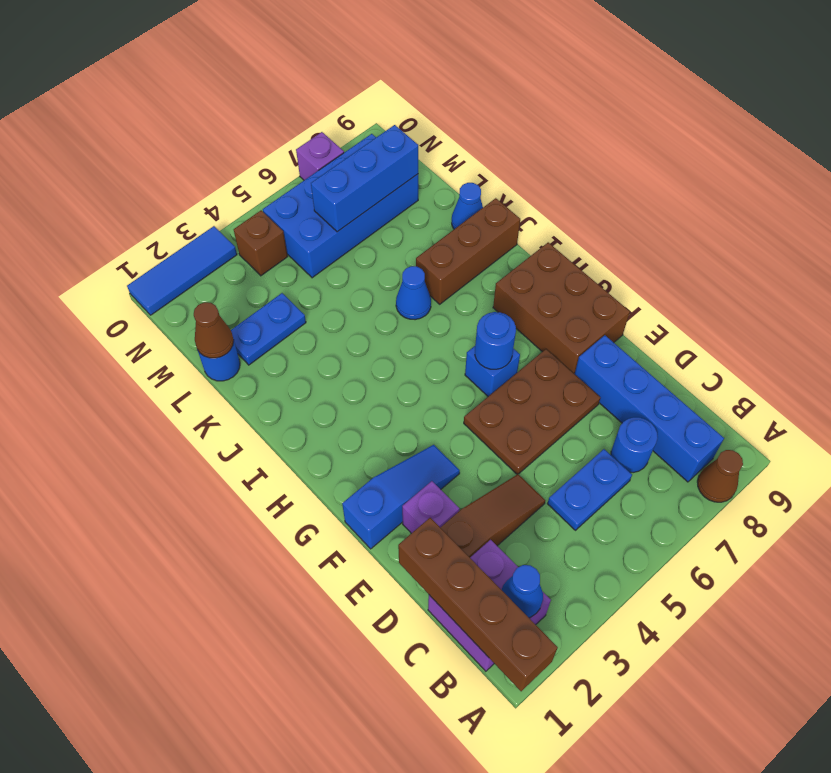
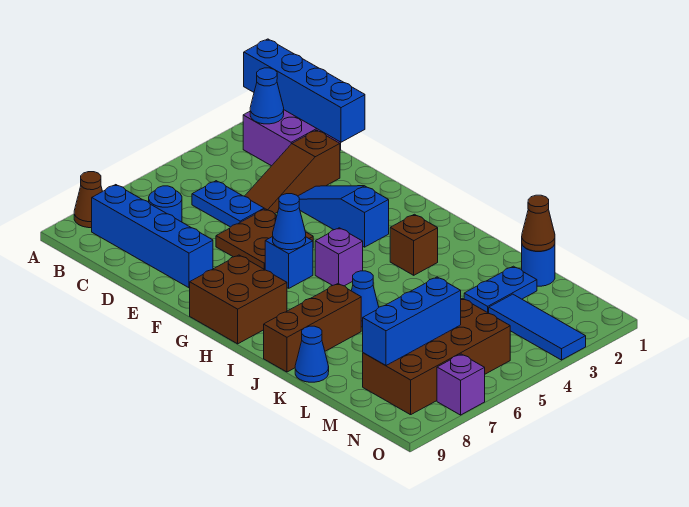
brown brick A1:D1 level 2 -> blue brick A1:D1 level 2
blue plate C5:C6 level 1 -> blue plate C5:D5 level 1
purple brick E2 level 1 -> purple brick H5 level 1
brown plate E5:F7 level 1 -> brown plate E5:F6 level 1
blue slope F1:F3 level 1 top 1 -> blue slope E3:G3 level 1 top G
brown brick F8:H9 level 1 -> brown brick G8:H9 level 1
blue round brick G6 level 2 -> blue cone G6 level 2
blue brick M5:N8 level 1 -> brown brick M5:N8 level 1
brown brick N4 level 1 -> brown brick I3 level 1
blue tile O1:O3 level 1 -> blue tile M3:O3 level 1

